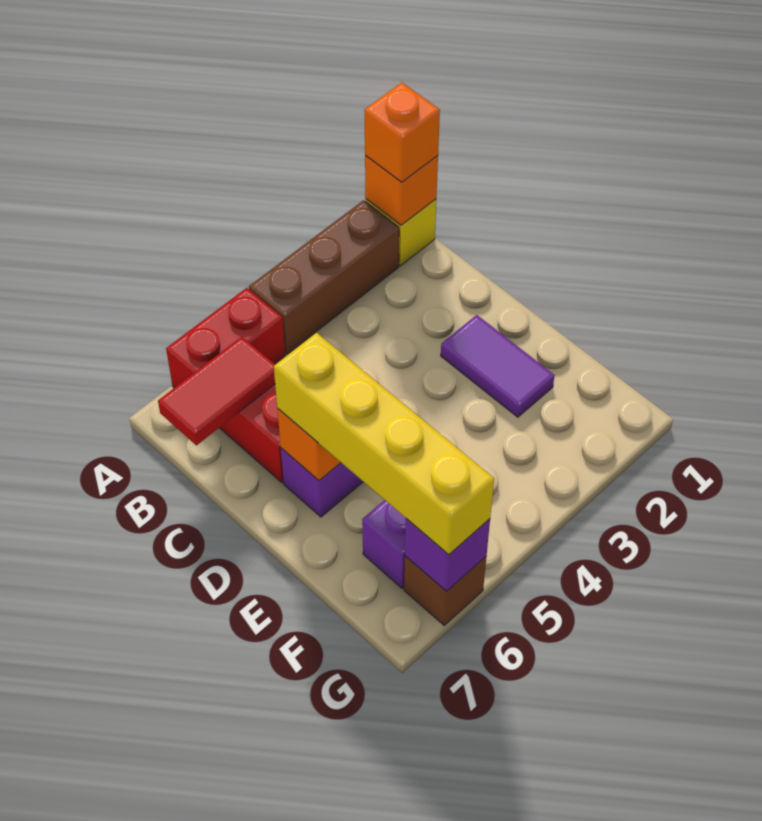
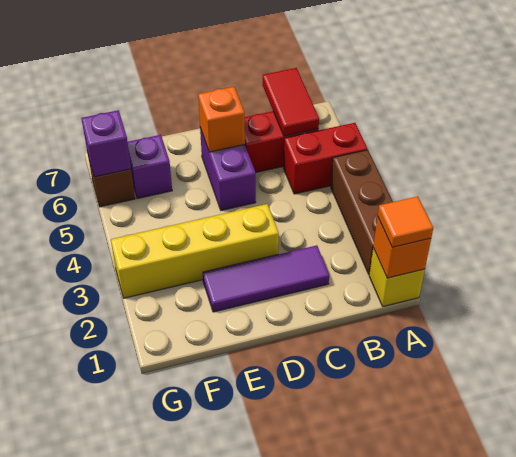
orange brick A1 level 3 -> orange tile A1 level 3
red brick A5:A6 level 1 -> red brick A5:B5 level 1
purple tile D2:E2 level 1 -> purple tile C2:E2 level 1
yellow brick D6:G6 level 3 -> yellow brick D3:G3 level 1

